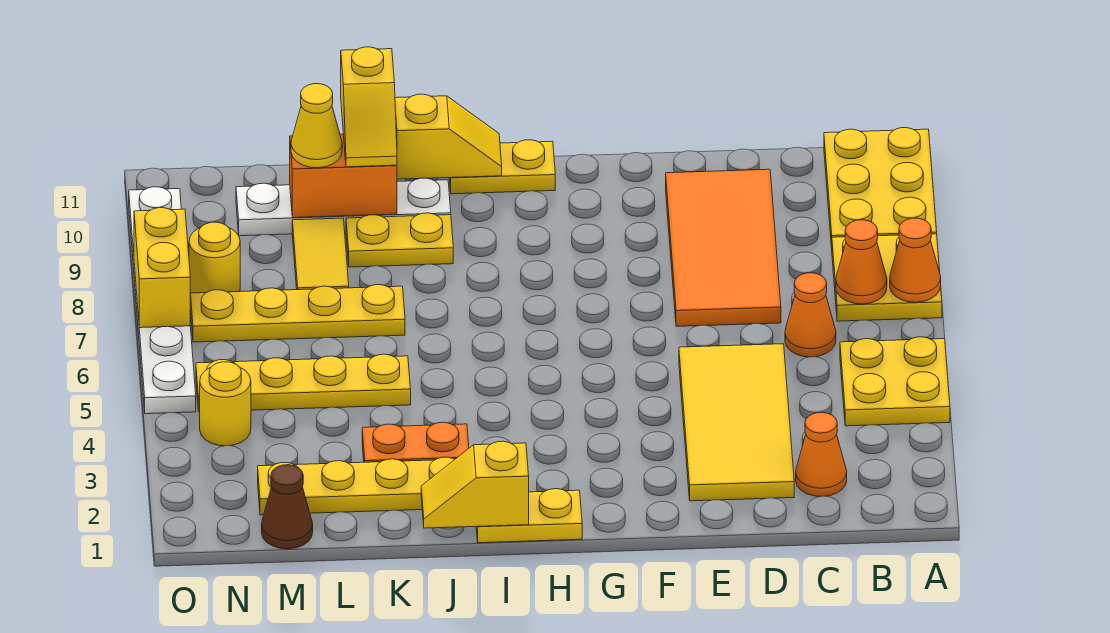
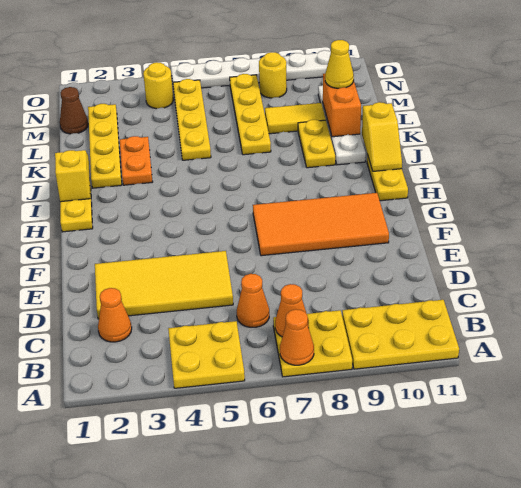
orange tile D7:E10 level 1 -> orange tile F7:G10 level 1
yellow slope K10:K11 level 3 top 11 -> none
yellow brick O7:O8 level 2 -> none

